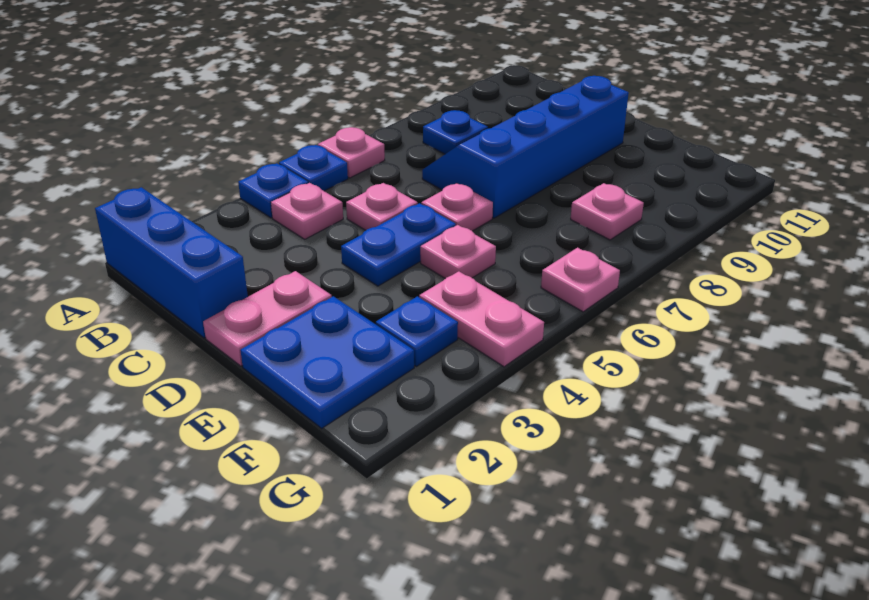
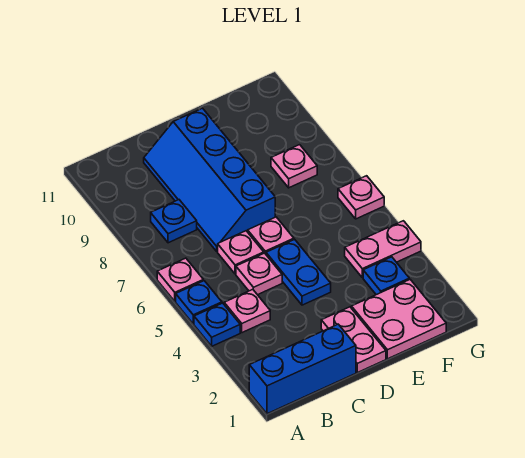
blue plate E1:F2 level 1 -> pink plate E1:F2 level 1
pink plate E5 level 1 -> pink plate C6 level 1

